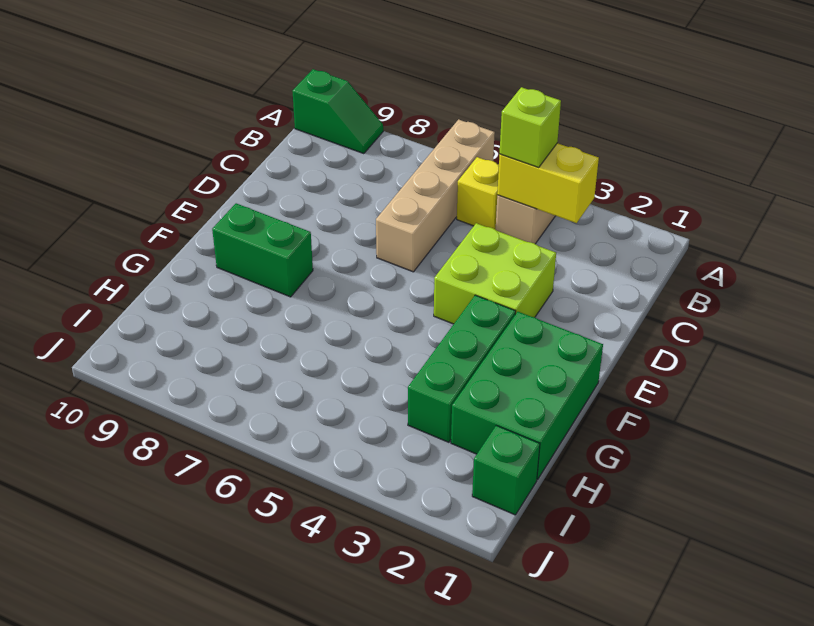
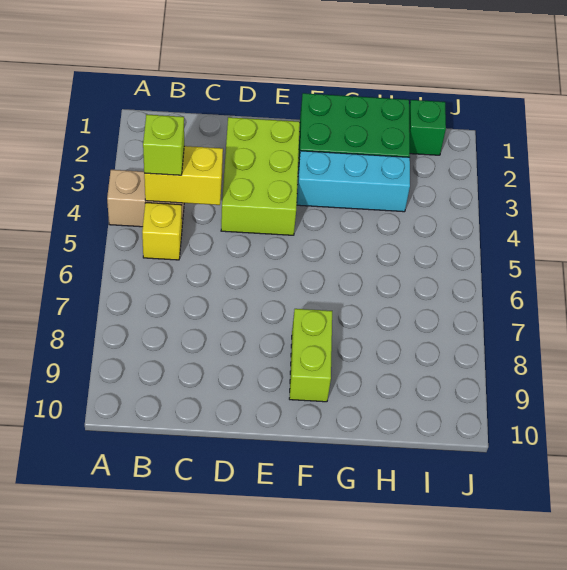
tan brick A6:D6 level 1 -> none
green slope A9:A10 level 1 top 10 -> none
yellow brick B3:B4 level 2 -> yellow brick B4:C4 level 2
lime brick D3:E4 level 1 -> lime brick D2:E4 level 1
green brick F3:H3 level 1 -> cyan brick F3:H3 level 1
green brick F8:F9 level 1 -> lime brick F8:F9 level 1

